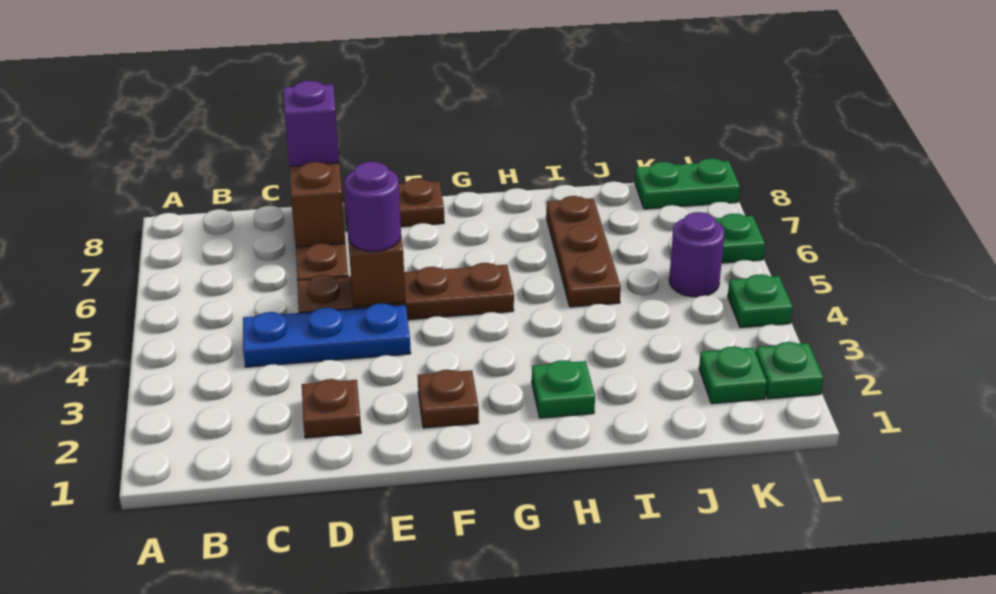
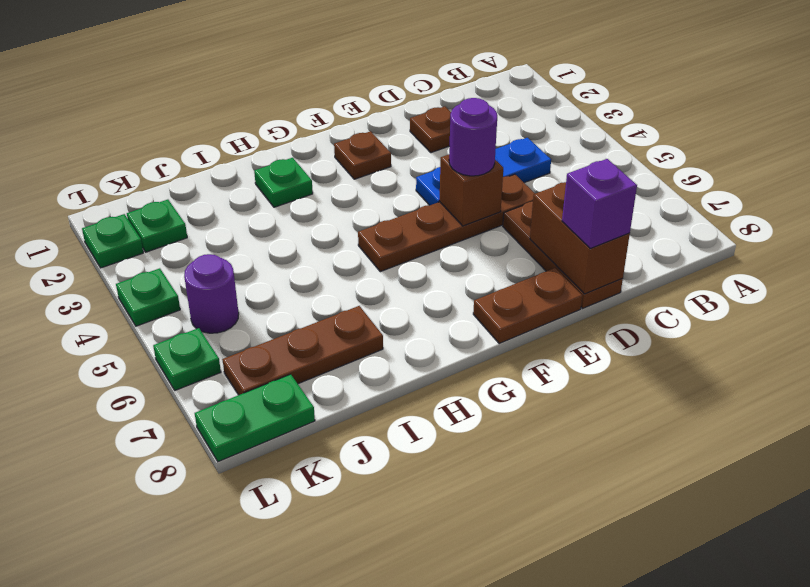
brown plate I5:I7 level 1 -> brown plate I7:K7 level 1

